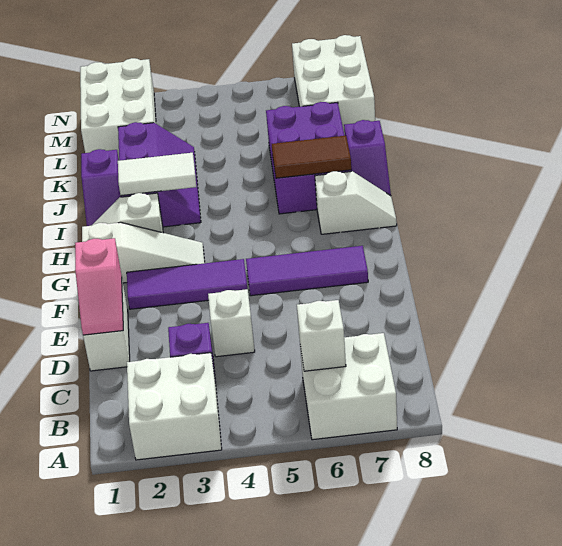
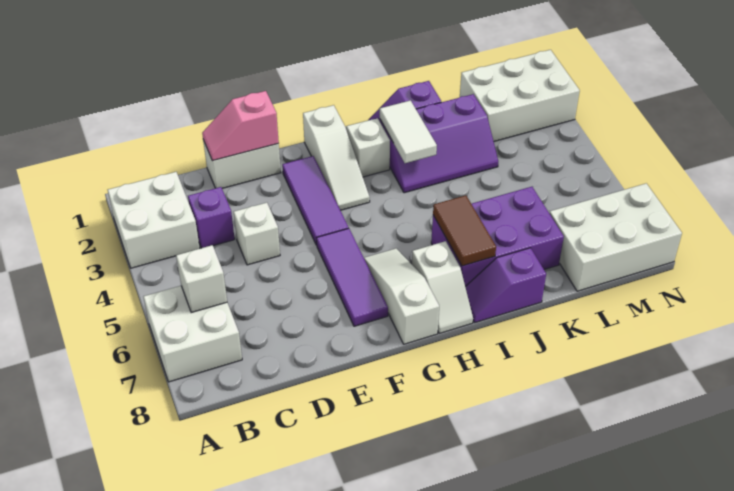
none -> white slope G6:G8 level 1 top 8

